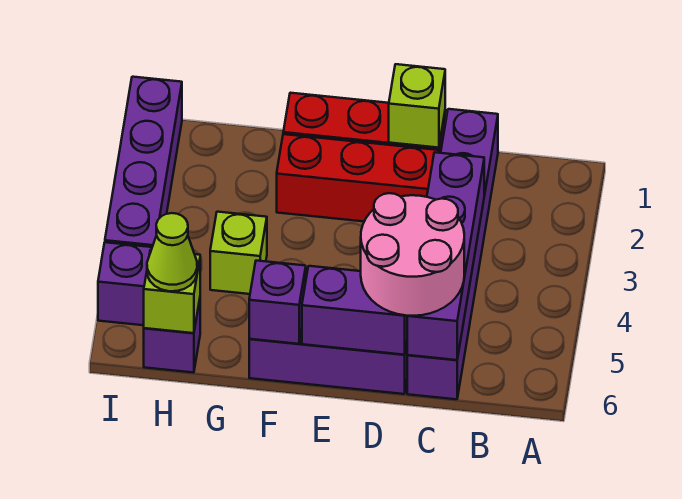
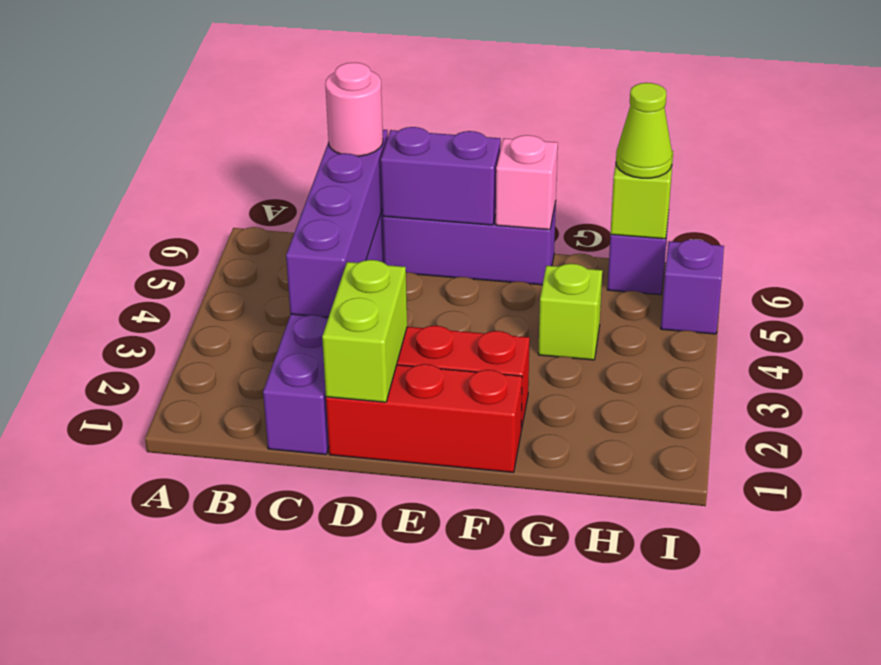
pink round brick C5:D6 level 3 -> pink round brick C6 level 3
lime brick D1 level 2 -> lime brick D1:D2 level 2
purple brick F6 level 2 -> pink brick F6 level 2
purple brick I1:I4 level 1 -> none

